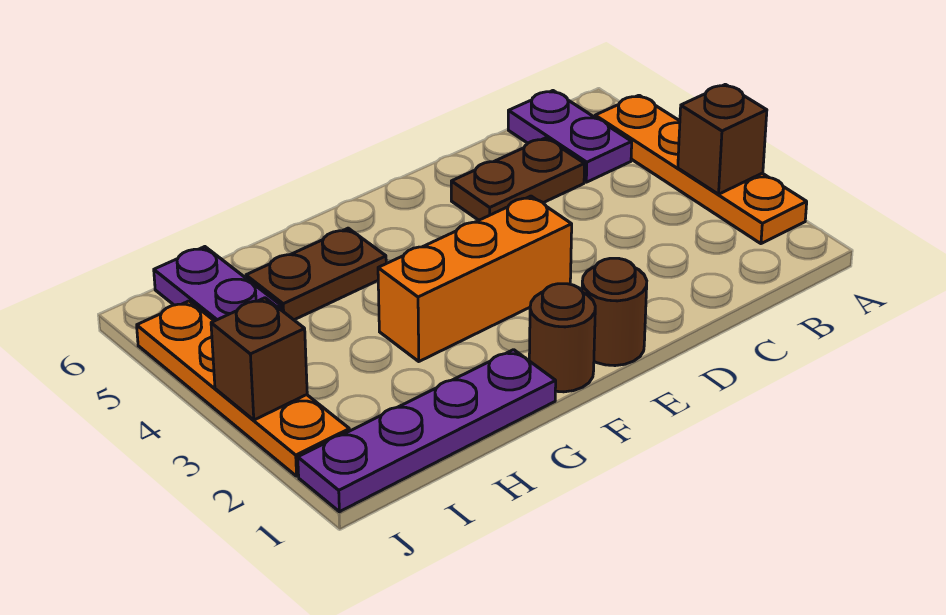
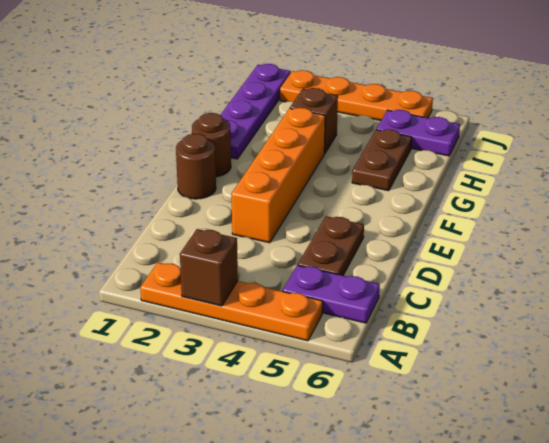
orange brick E3:G3 level 1 -> orange brick D3:G3 level 1
brown brick J3 level 2 -> brown brick H3 level 1

